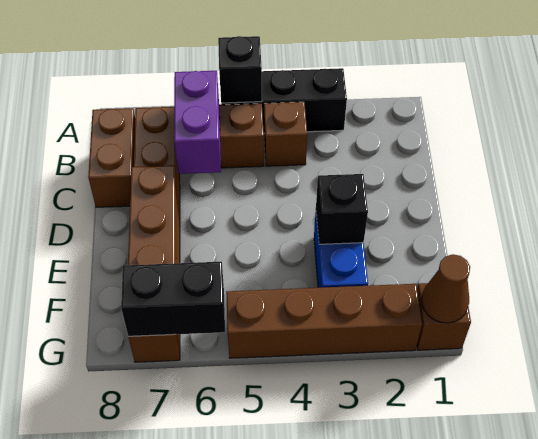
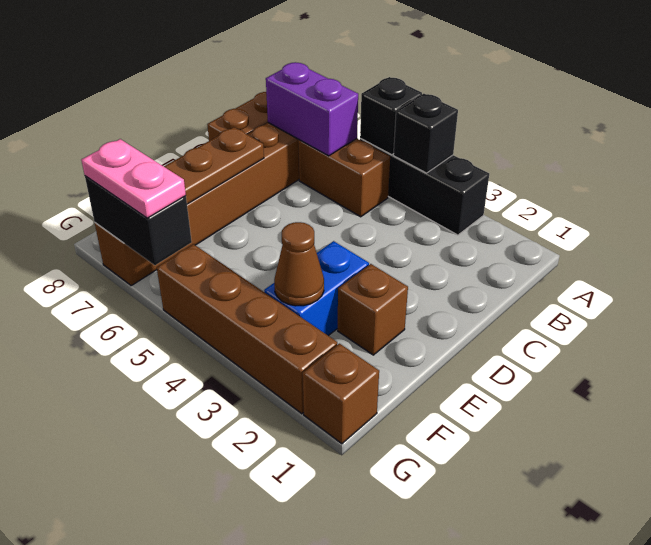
brown brick B4 level 1 -> brown brick E2 level 1
purple brick B6:C6 level 2 -> purple brick B6:B7 level 2
black brick E3 level 2 -> black brick A4 level 2
brown cone G1 level 2 -> brown cone F3 level 2
none -> pink plate G6:G7 level 3

